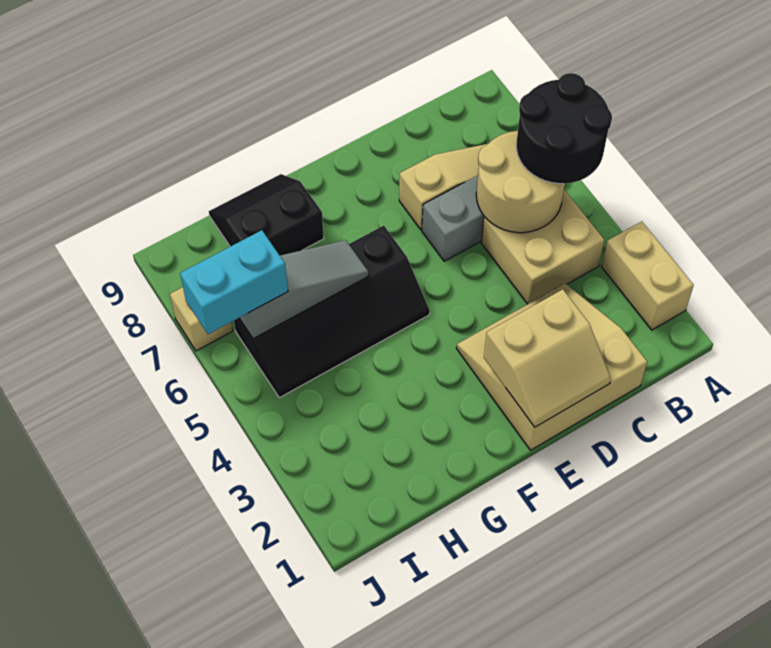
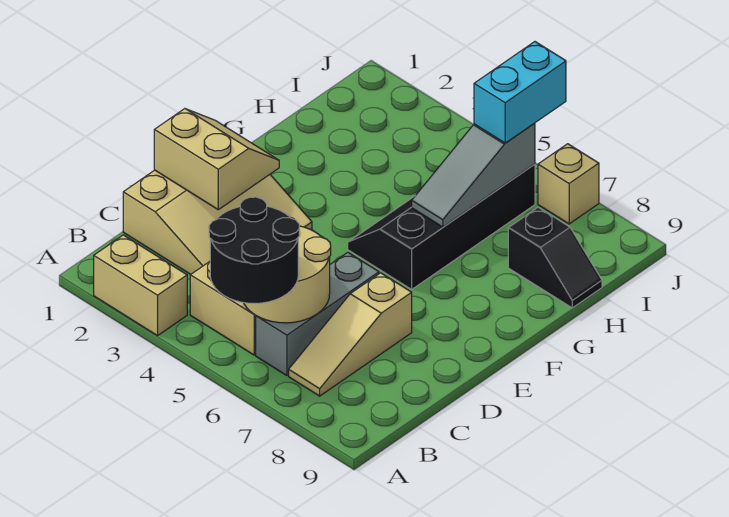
tan slope D1:E2 level 2 top 2 -> tan slope D1:E2 level 2 top D
black slope G8:H9 level 1 top 8 -> black slope H8:H9 level 1 top 8

